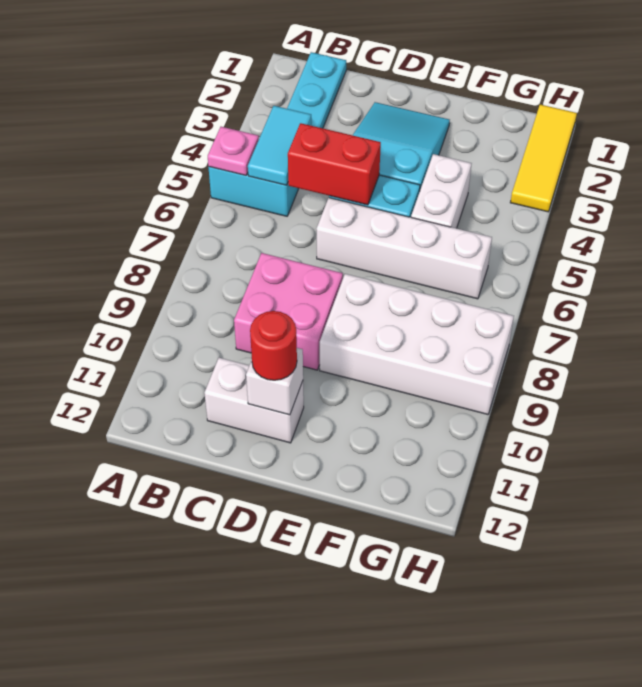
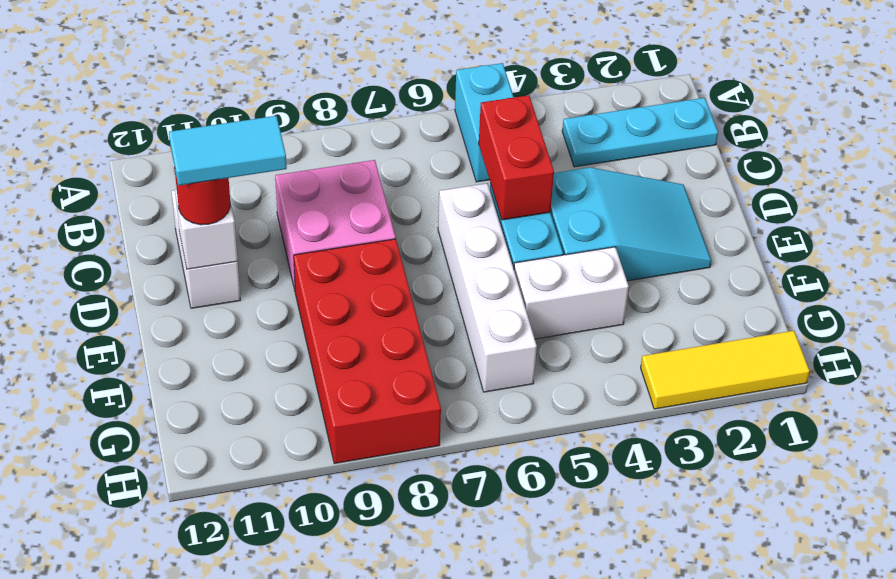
pink plate A5 level 2 -> none
cyan tile B4:B5 level 2 -> cyan tile D10:D11 level 4
white brick E8:H9 level 1 -> red brick E8:H9 level 1

